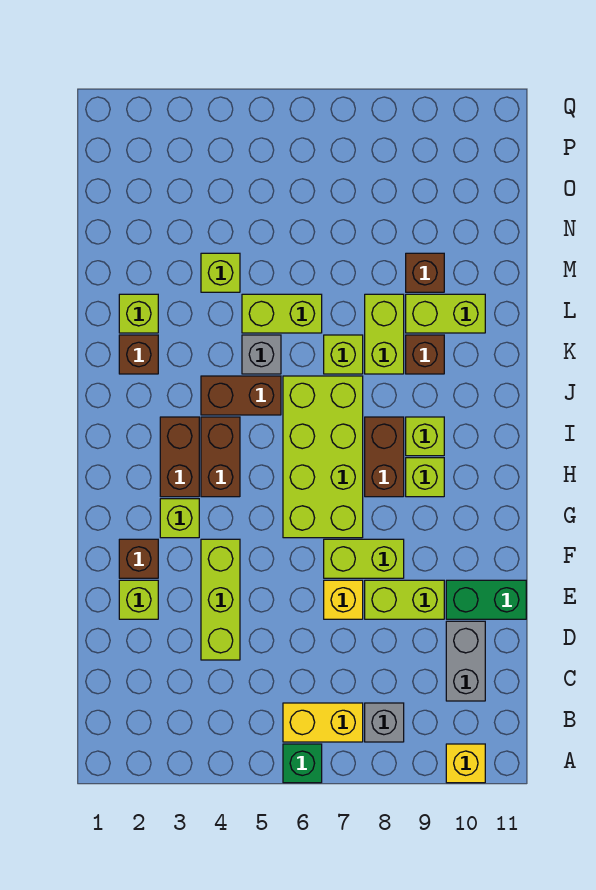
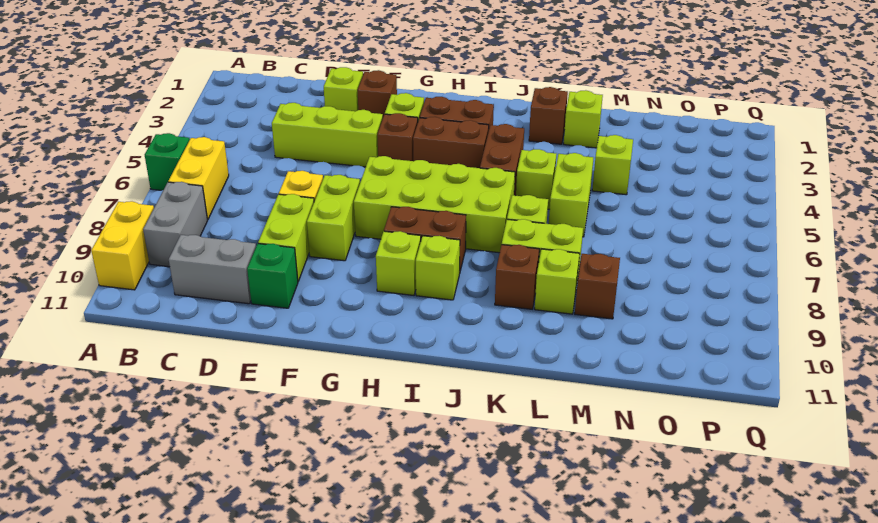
yellow brick A10 level 1 -> yellow brick A9:A10 level 1
grey brick B8 level 1 -> grey brick B8:B9 level 1
green brick E10:E11 level 1 -> green brick E10 level 1
none -> brown brick G4 level 1
grey brick K5 level 1 -> lime brick K5 level 1
lime brick L9:L10 level 1 -> lime brick L9 level 1

